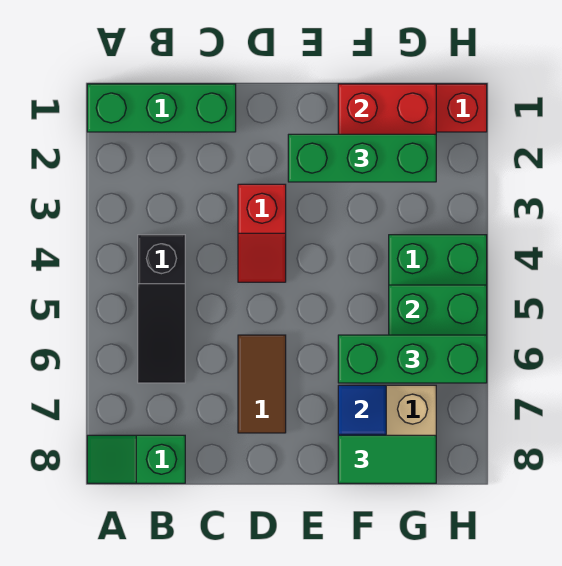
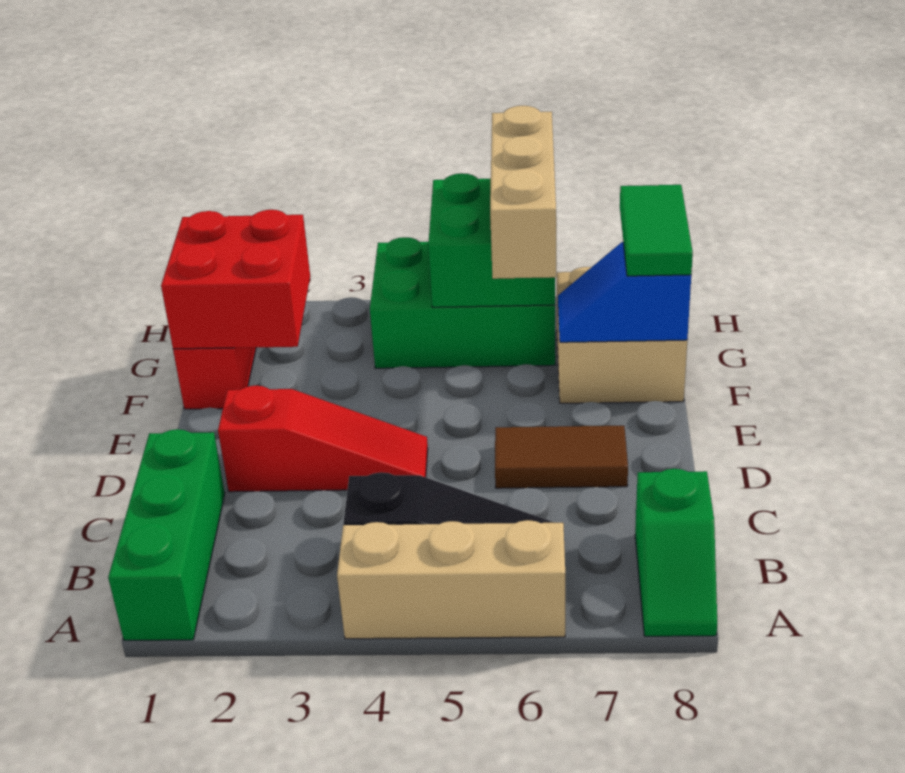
none -> tan brick A4:A6 level 1
red slope D3:D4 level 1 top 3 -> red slope D2:D4 level 1 top 2
green brick E2:G2 level 3 -> none
green brick F6:H6 level 3 -> tan brick F6:H6 level 3

